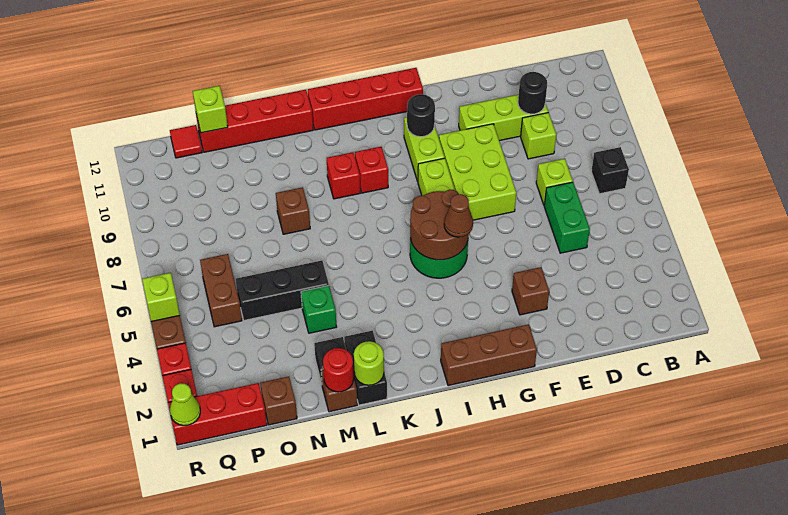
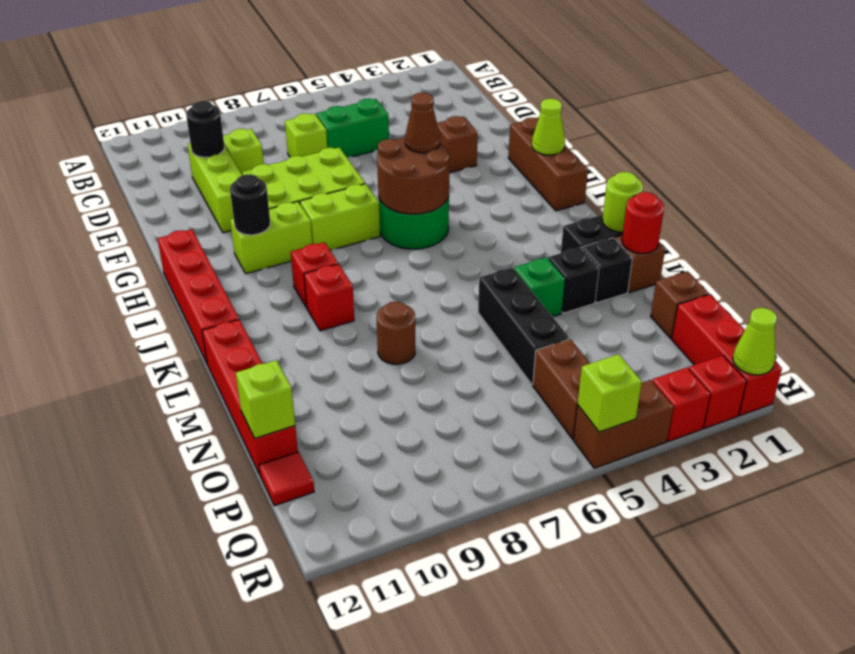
black brick B7 level 1 -> black brick M3 level 1
none -> lime cone H1 level 2
brown brick M8 level 1 -> brown round brick M8 level 1
brown brick P5:P6 level 1 -> brown brick P5:Q5 level 1

